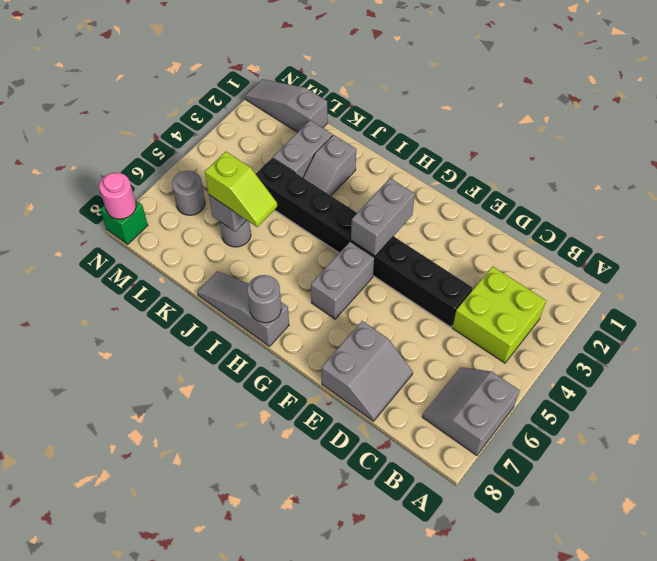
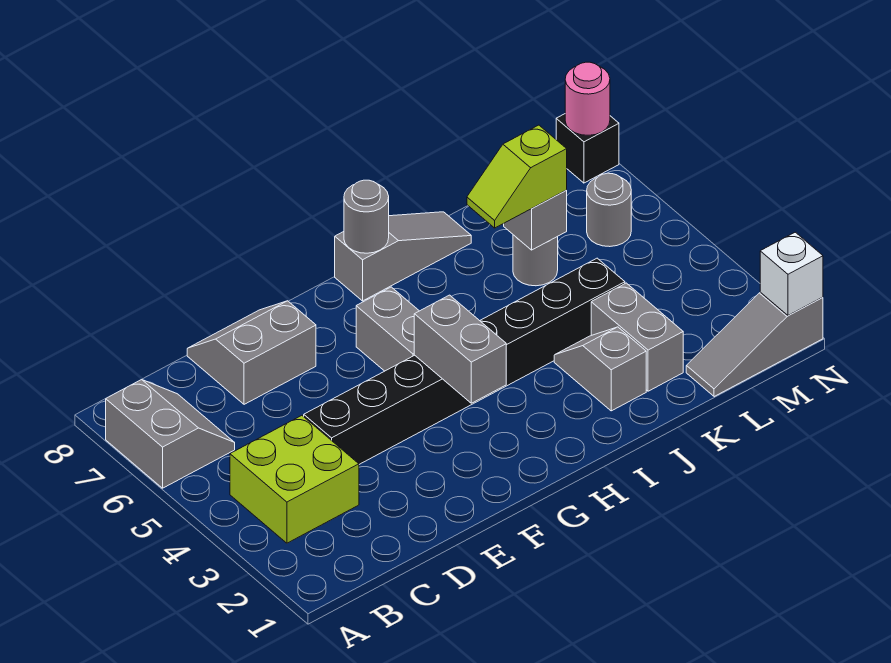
grey slope D7:E8 level 1 top E -> grey slope D7:E8 level 1 top 7
grey slope L1:N1 level 1 top L -> grey slope L1:N1 level 1 top N
none -> white brick N1 level 2
green brick N8 level 1 -> black brick N8 level 1

